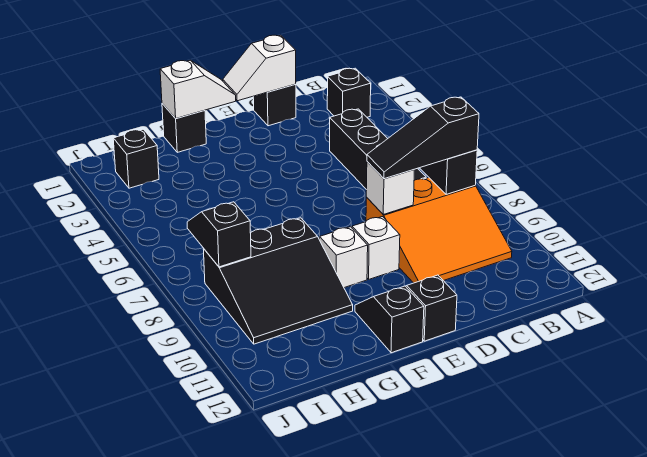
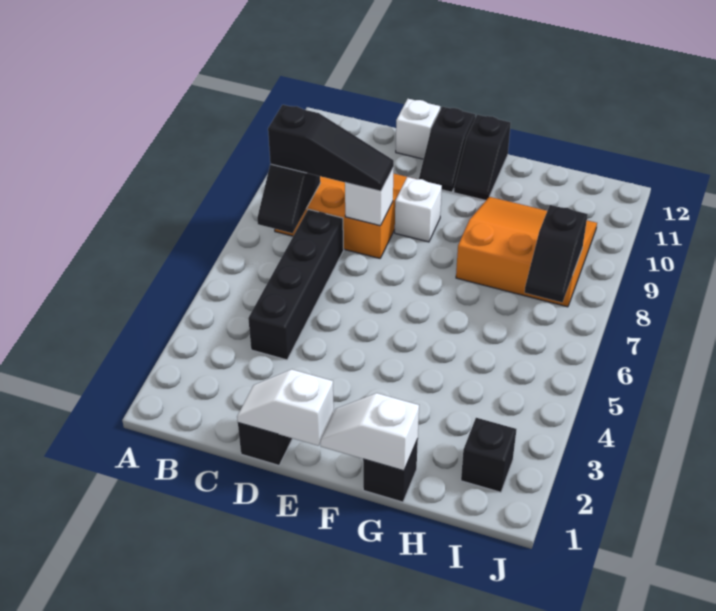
black brick B2 level 1 -> none
white slope D1:E1 level 2 top D -> white slope D1:E1 level 2 top E
white brick F9 level 1 -> white brick D12 level 1
black slope G8:I10 level 1 top 8 -> orange slope G8:I10 level 1 top 8

